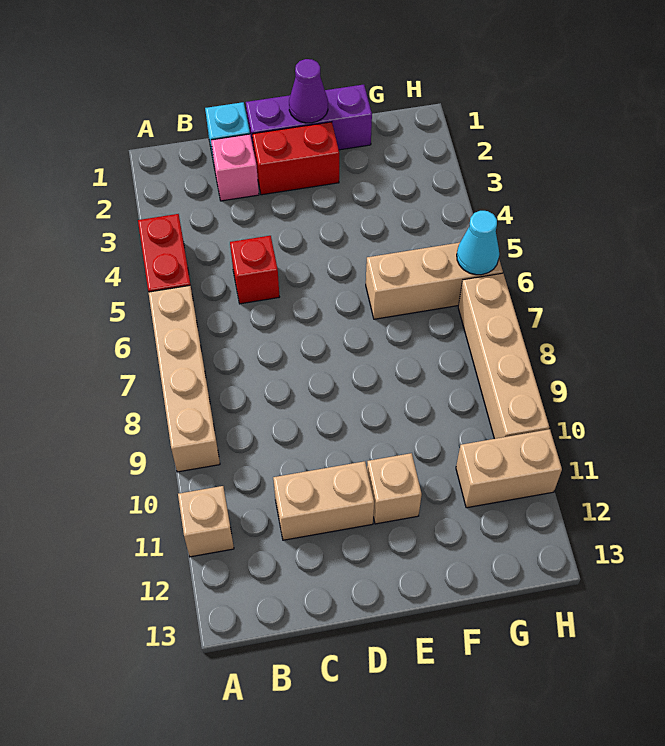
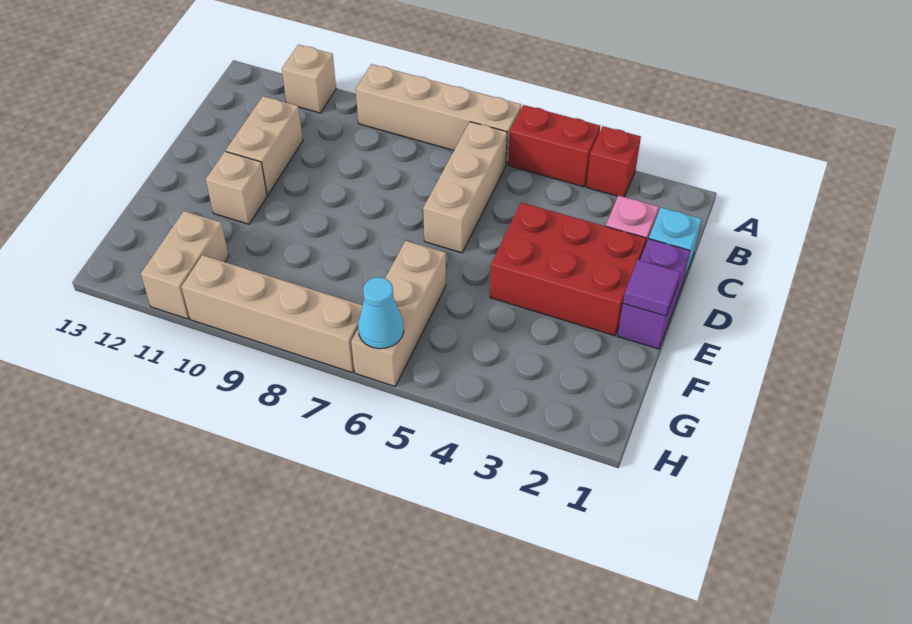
none -> tan brick B6:D6 level 1
red brick C5 level 1 -> red brick A3 level 1
purple brick D1:F1 level 1 -> purple brick D1:E1 level 1
red brick D2:E2 level 1 -> red brick D2:E4 level 1
purple cone E1 level 2 -> purple tile E1 level 2

